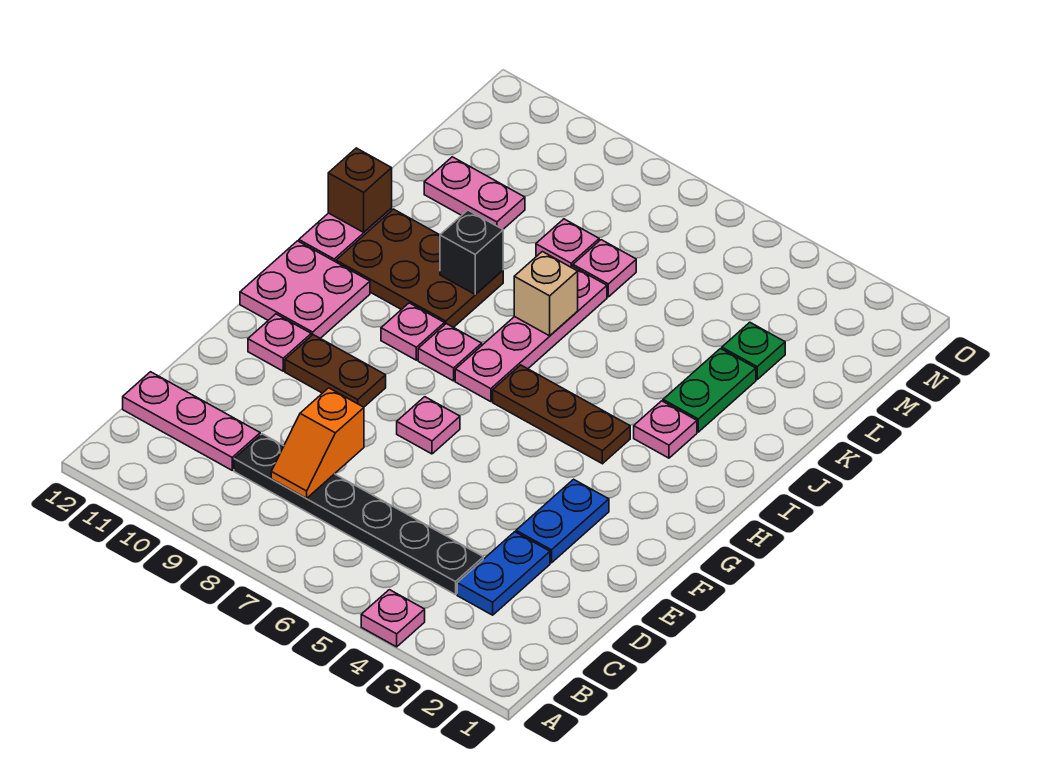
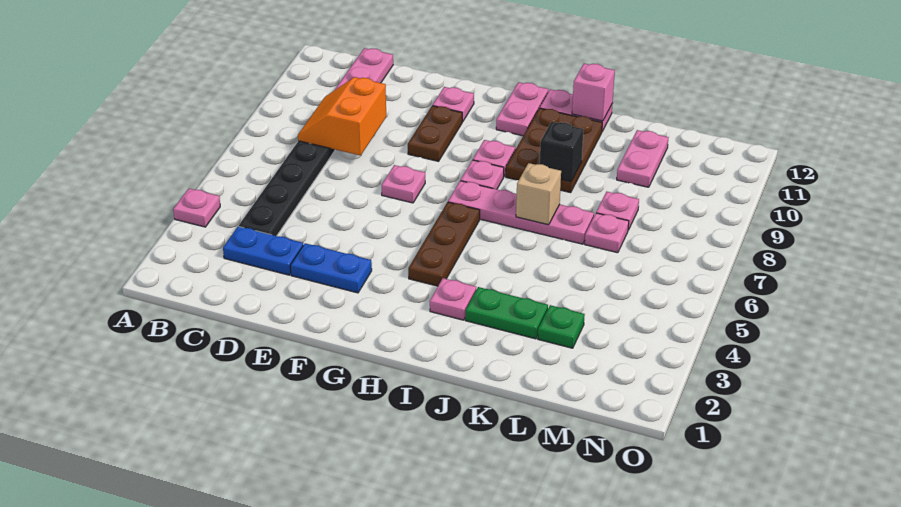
orange slope C8:D8 level 2 top D -> orange slope C8:D9 level 2 top D
pink plate G11:H12 level 1 -> pink plate H11:H12 level 1
brown brick J12 level 2 -> pink brick J12 level 2

